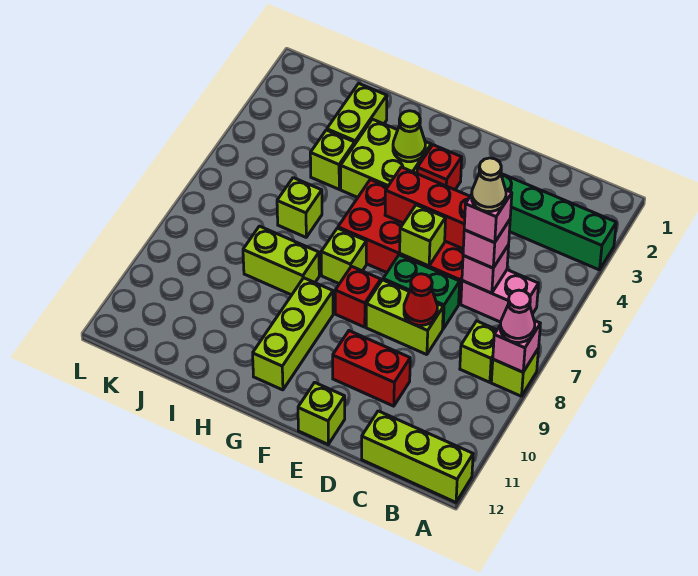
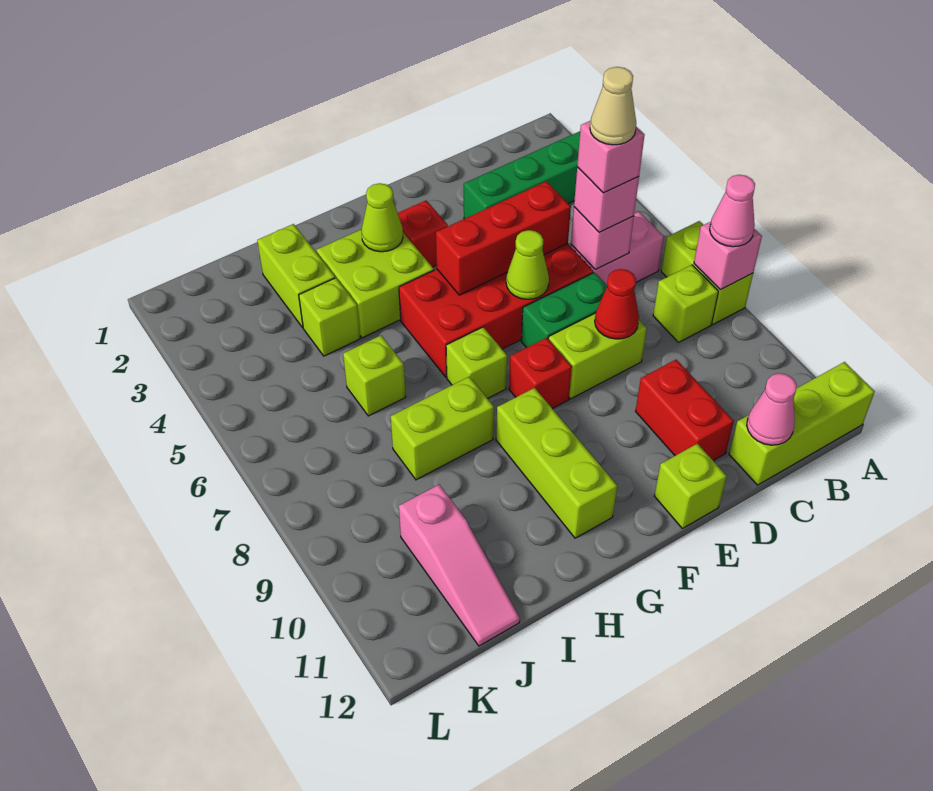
lime brick A8 level 1 -> lime brick A7:A8 level 1
none -> pink cone C12 level 2
red brick D10:E10 level 1 -> red brick D10:D11 level 1
lime brick E6 level 2 -> lime cone E6 level 2
none -> pink slope J10:J12 level 1 top 10

